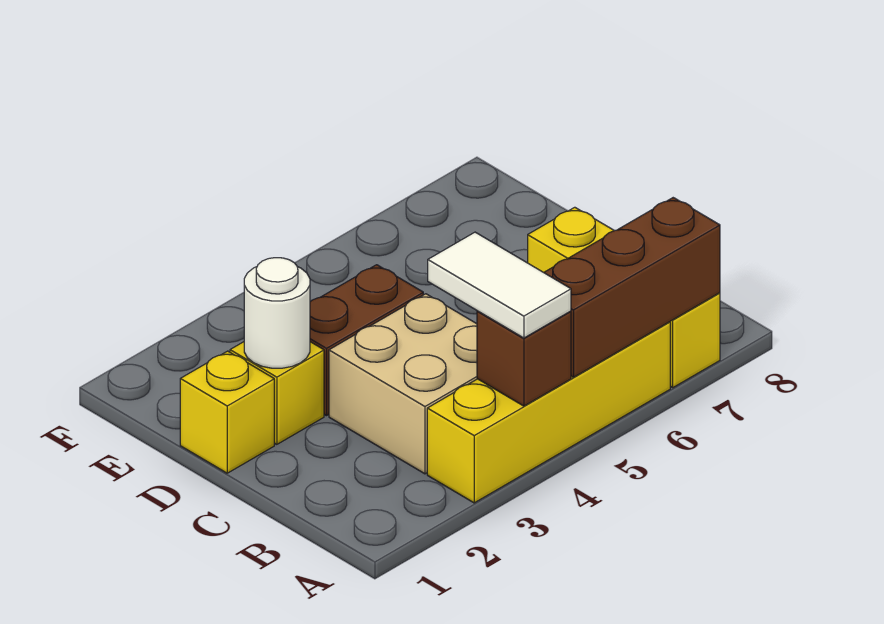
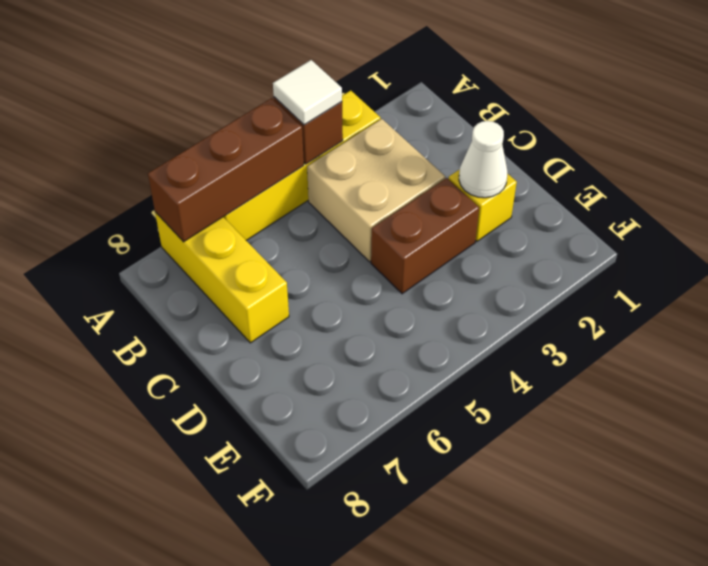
white tile A4:B4 level 3 -> white tile A4 level 3
yellow brick D1 level 1 -> none
white round brick D2 level 2 -> white cone D2 level 2

